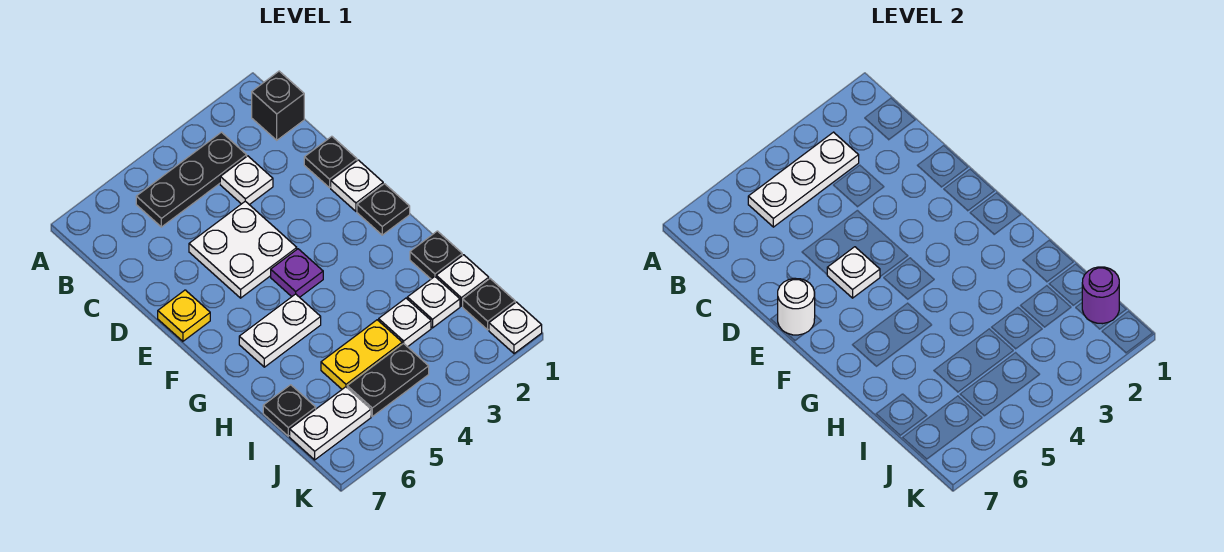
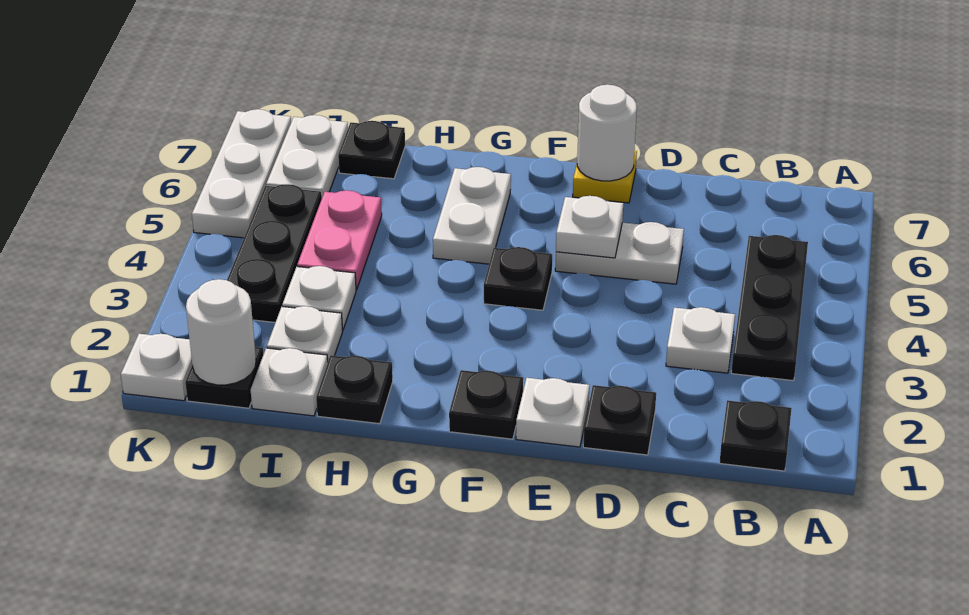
black brick B1 level 1 -> black plate B1 level 1
white plate B3:B5 level 2 -> white plate K5:K7 level 1
white plate D4:E5 level 1 -> white plate D5:E5 level 1
purple plate F4 level 1 -> black plate F4 level 1
yellow plate I4:I5 level 1 -> pink plate I4:I5 level 1
purple round brick J1 level 2 -> white round brick J1 level 2
black plate J4:J5 level 1 -> black plate J3:J5 level 1

